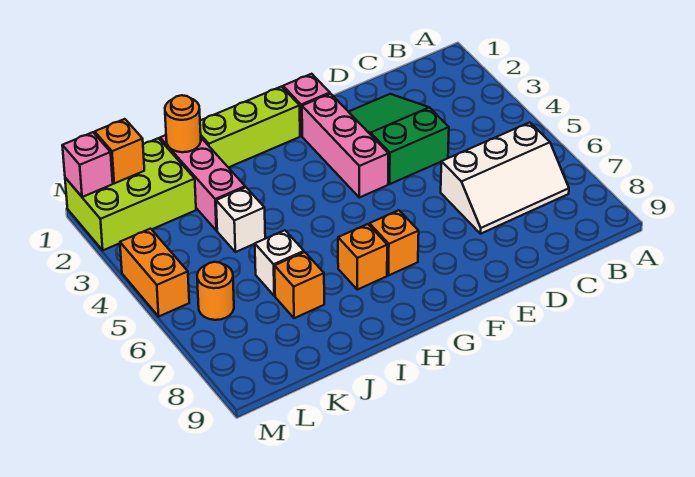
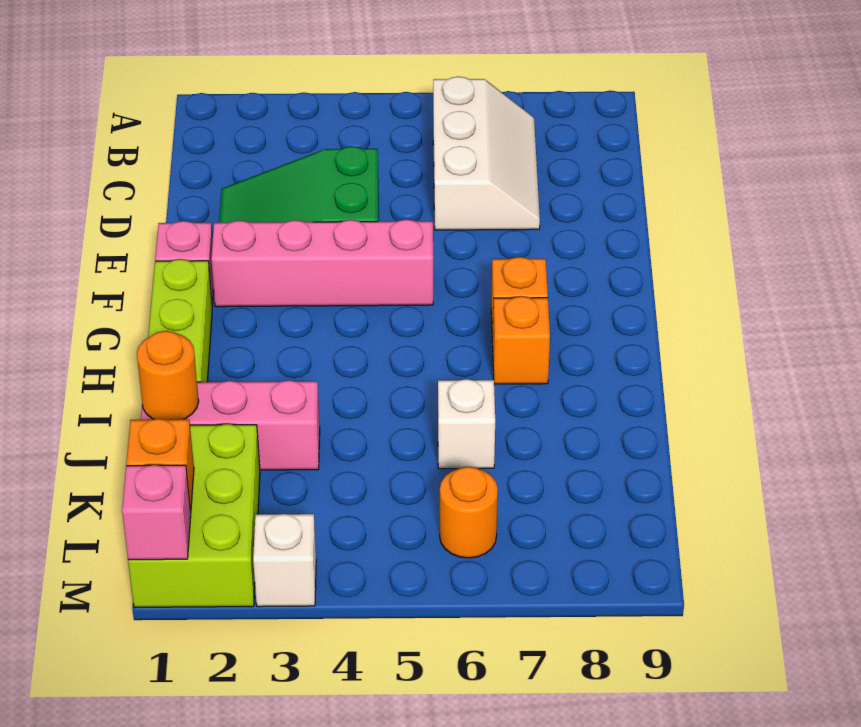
pink brick F2:F4 level 1 -> pink brick F2:F5 level 1
white brick J4 level 1 -> white brick M3 level 1
orange brick J7 level 1 -> none
orange brick M4:M5 level 1 -> none

